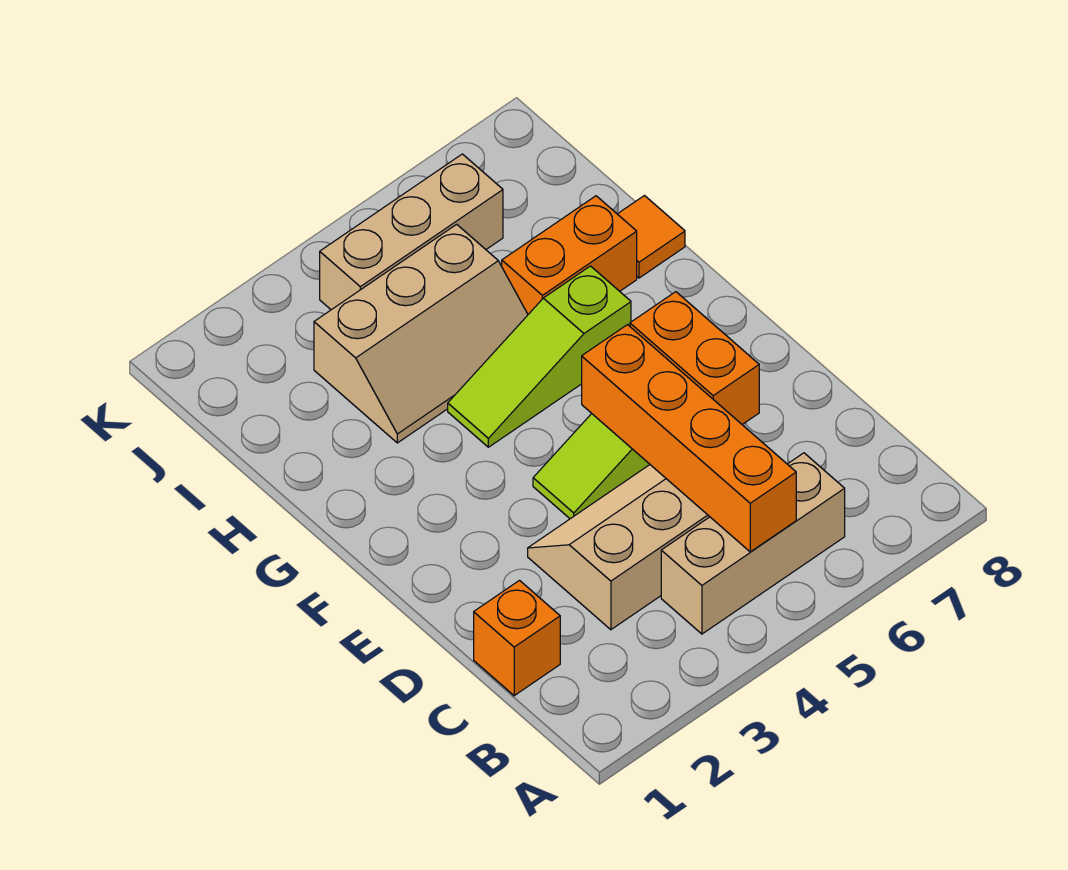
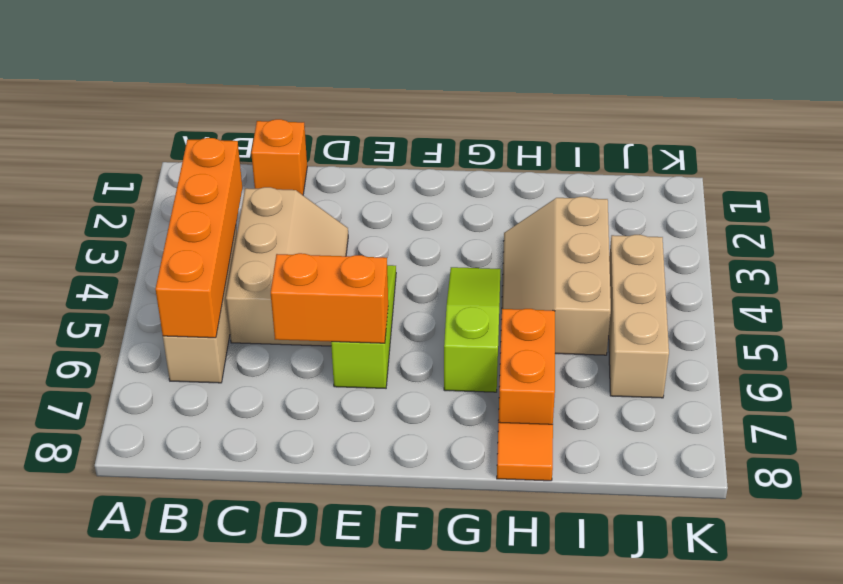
orange brick B5:E5 level 2 -> orange brick B3:B6 level 2

